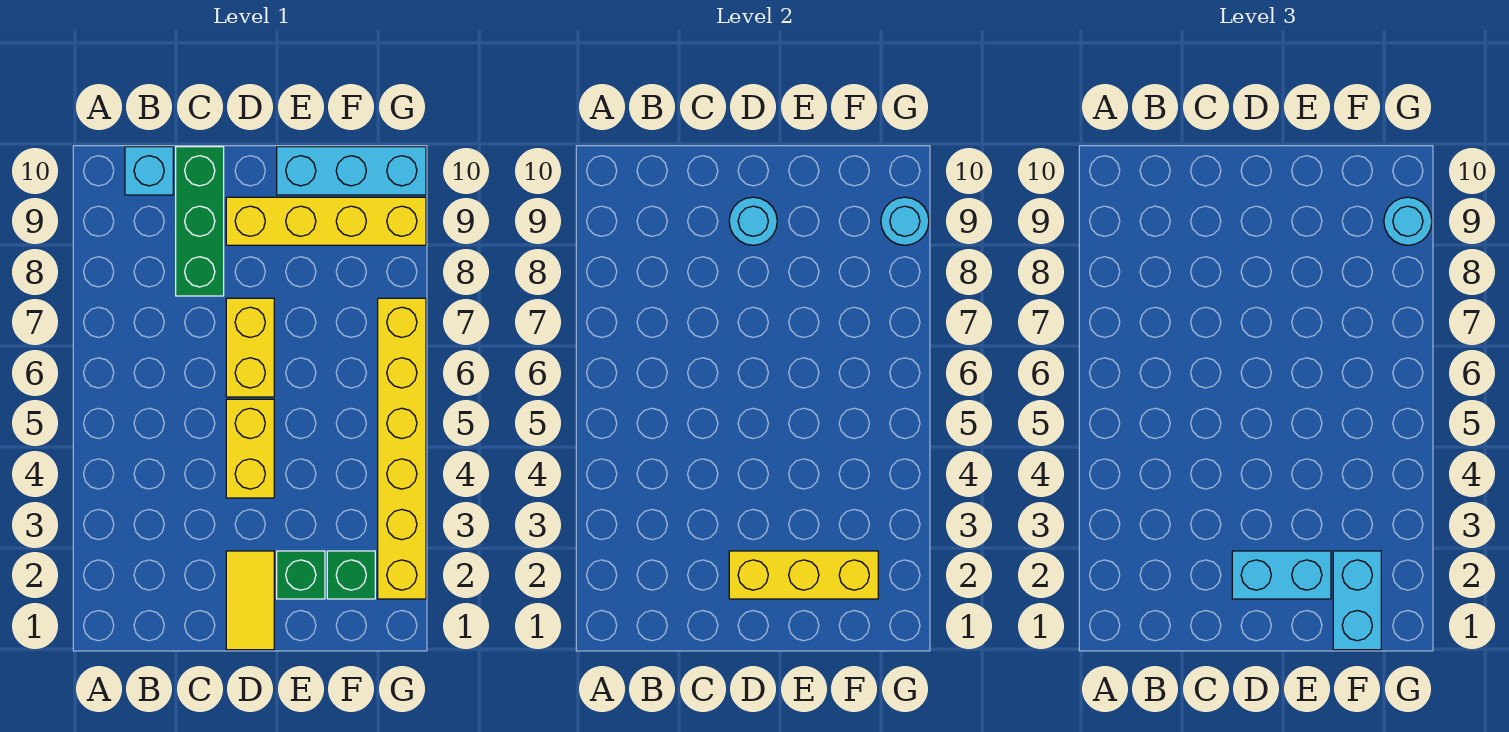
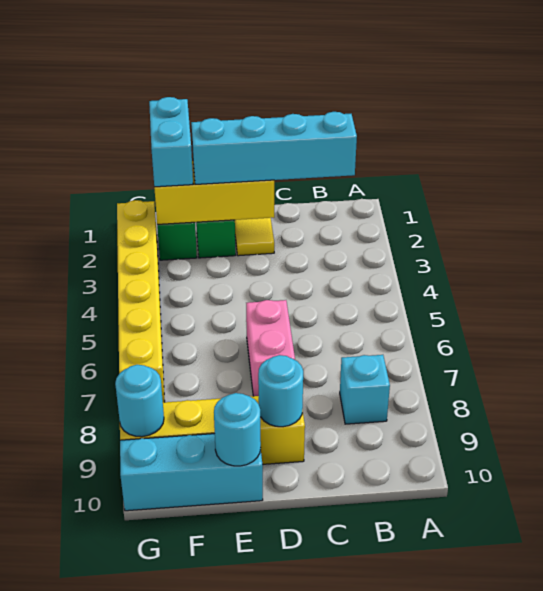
cyan brick B10 level 1 -> cyan brick B8 level 1
green brick C8:C10 level 1 -> none
cyan brick D2:E2 level 3 -> cyan brick B2:E2 level 3
yellow brick D4:D5 level 1 -> none
yellow brick D6:D7 level 1 -> pink brick D6:D7 level 1
cyan round brick G9 level 3 -> cyan round brick E10 level 2

